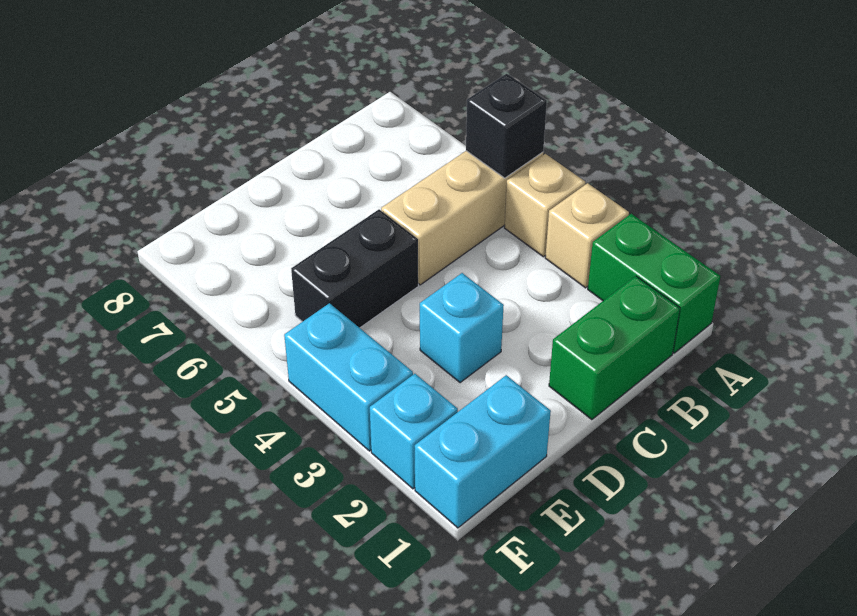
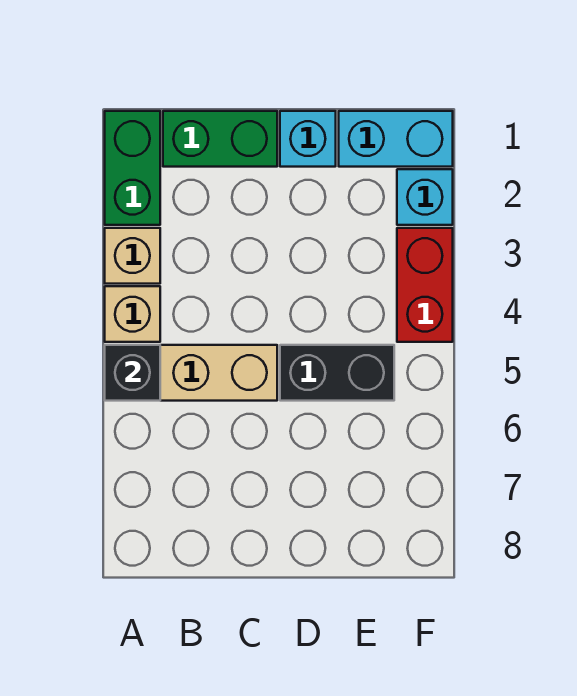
cyan brick D3 level 1 -> cyan brick D1 level 1
cyan brick F3:F4 level 1 -> red brick F3:F4 level 1

